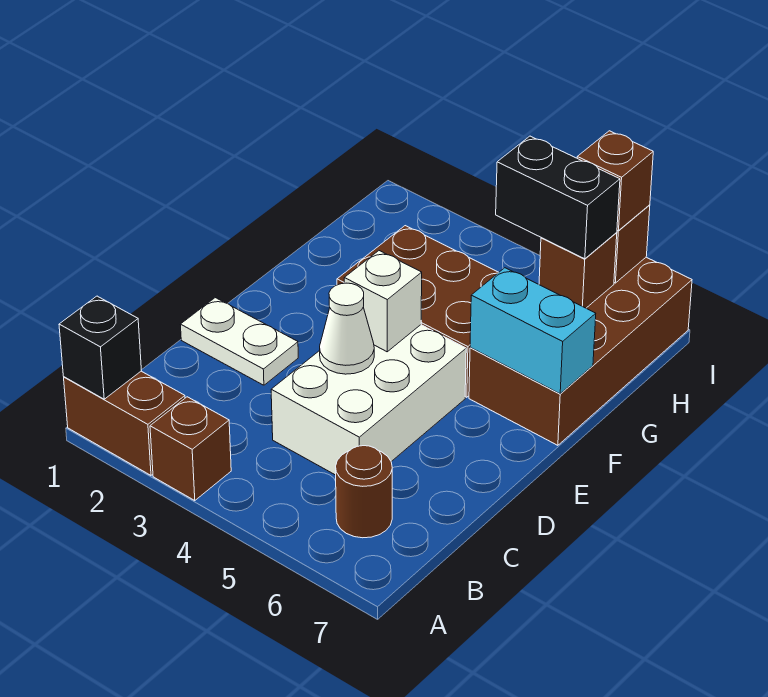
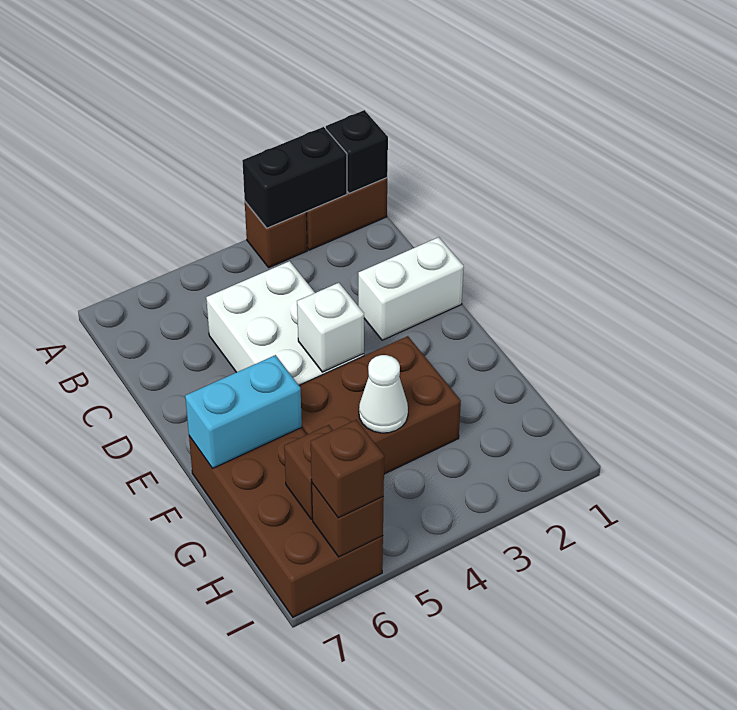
brown round brick B6 level 1 -> none
white plate D1:D2 level 1 -> white brick D1:D2 level 1
white cone D4 level 2 -> white cone G4 level 2
black brick H5:H6 level 3 -> black brick A2:A3 level 2

